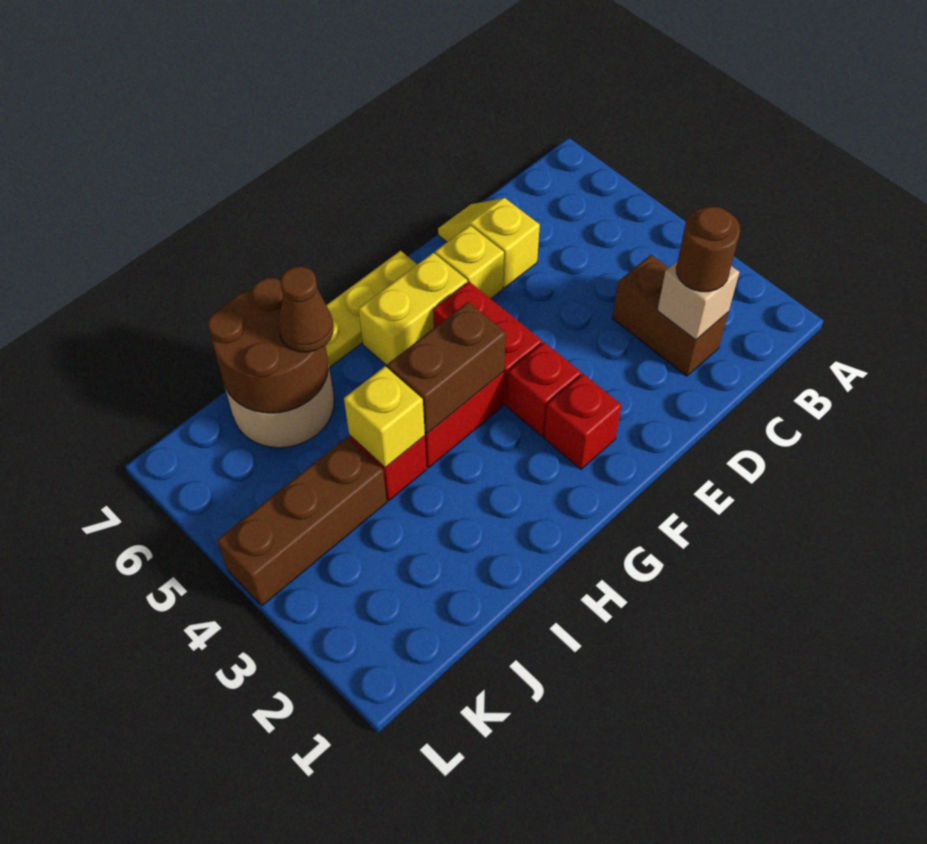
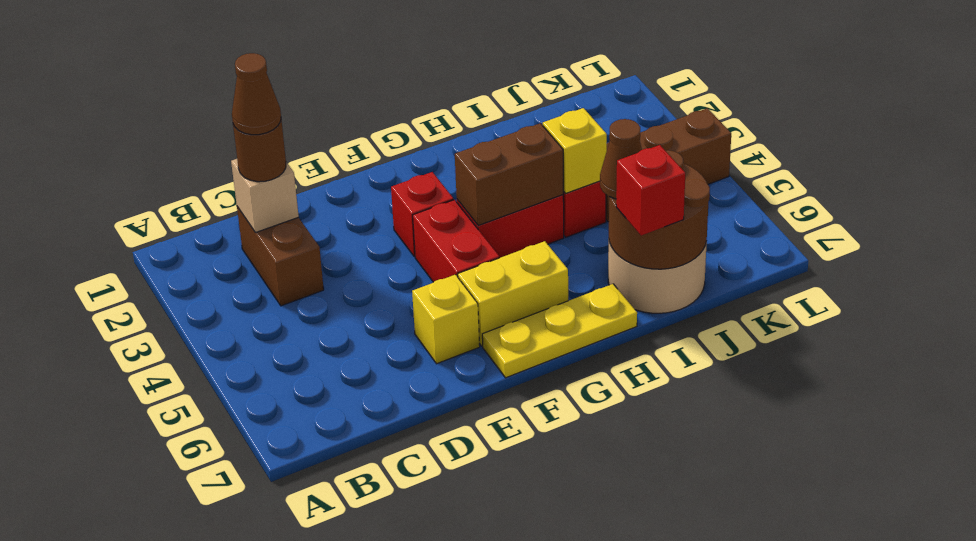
none -> brown cone C2 level 4
yellow slope D6:D7 level 1 top 6 -> none
red brick F2 level 1 -> red brick I7 level 3

